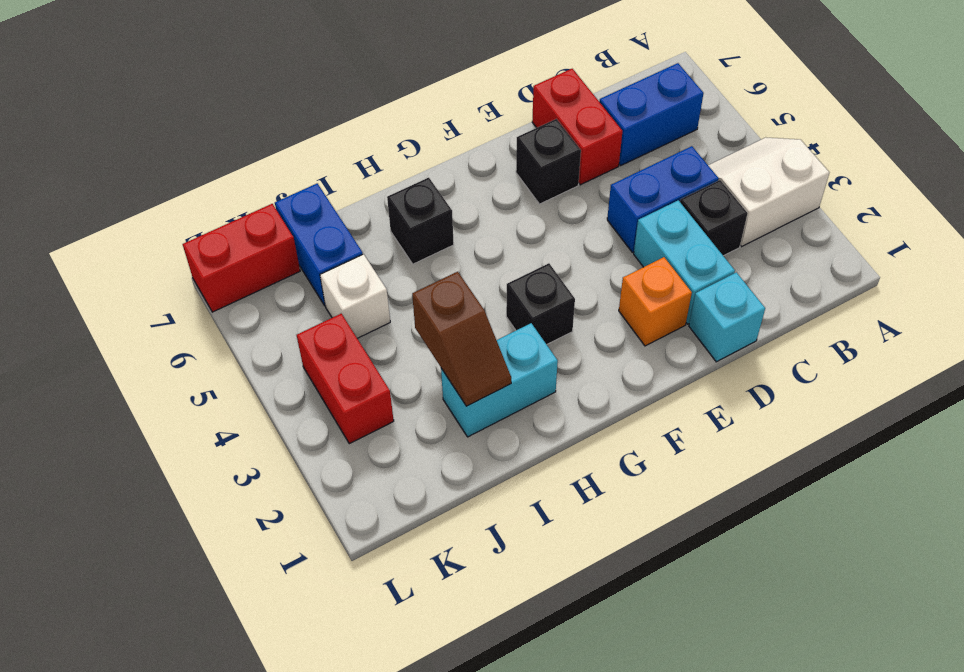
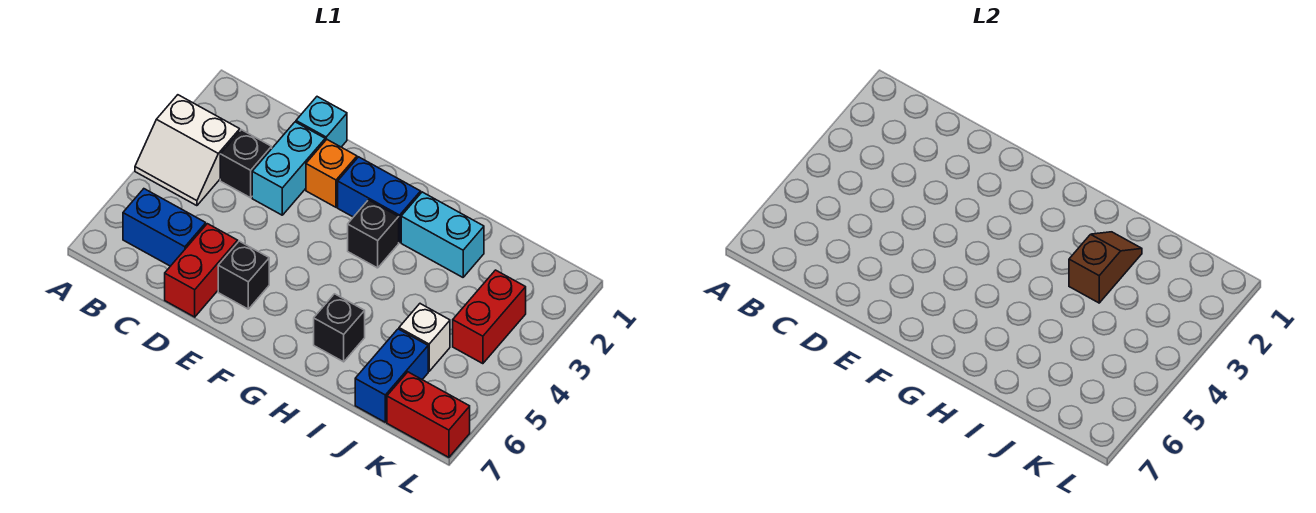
blue brick C4:D4 level 1 -> blue brick F2:G2 level 1

